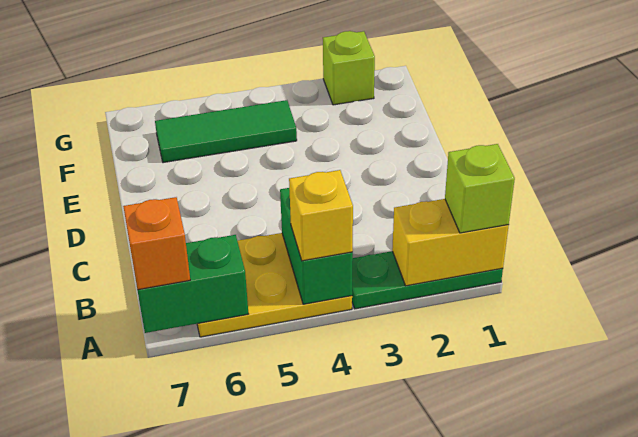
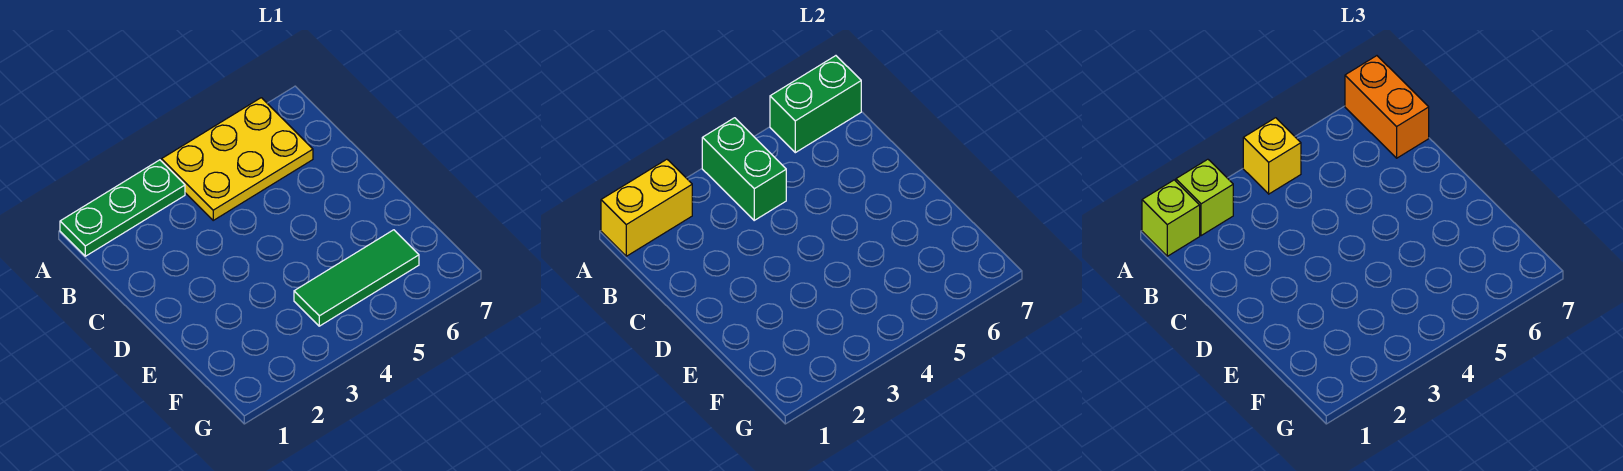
orange brick A7 level 3 -> orange brick A7:B7 level 3
lime brick G2 level 1 -> lime brick A2 level 3

